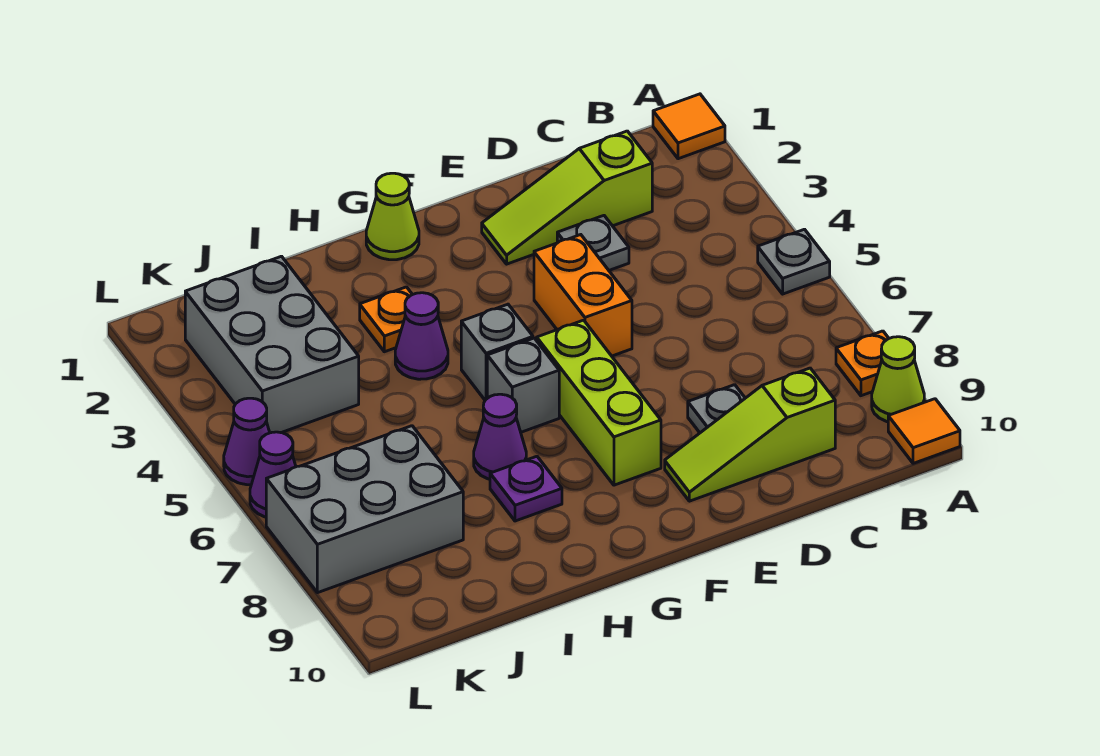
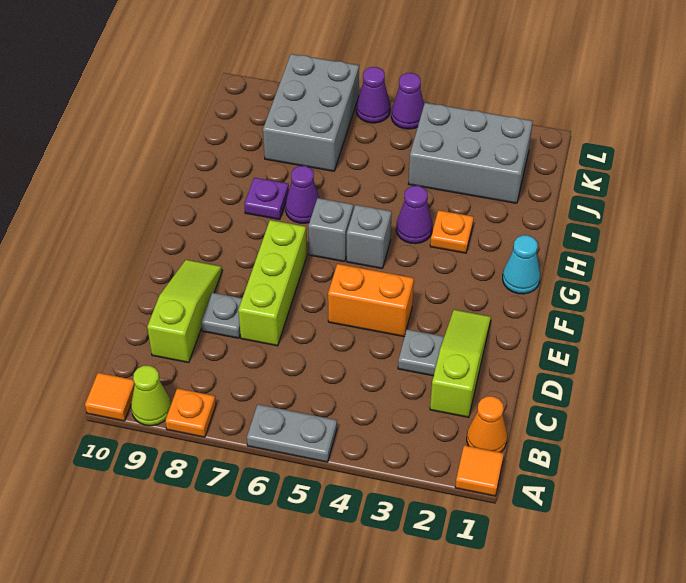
grey plate A5 level 1 -> grey plate A5:A6 level 1
none -> orange cone B1 level 1
lime brick F6:F8 level 1 -> lime brick D7:F7 level 1
lime cone G1 level 1 -> cyan cone G1 level 1

